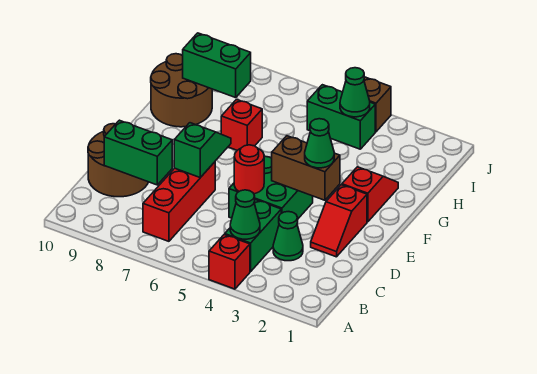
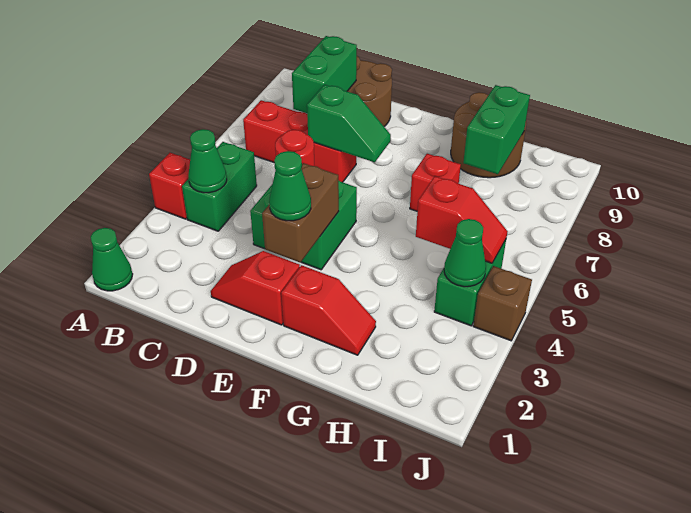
green brick B4:C4 level 1 -> green brick B4:B5 level 1
green cone C3 level 1 -> green cone A1 level 1
none -> red slope H5:I5 level 2 top H

